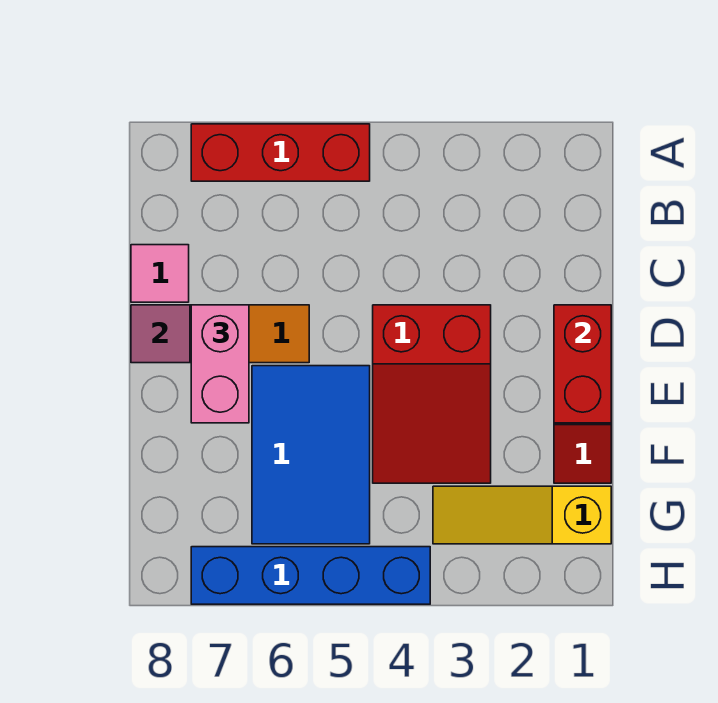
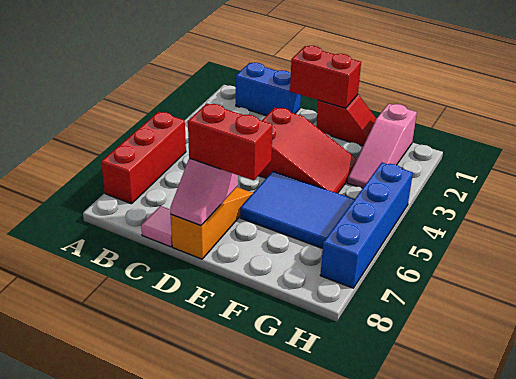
none -> blue brick B1:C1 level 1
pink brick D7:E7 level 3 -> red brick D7:E7 level 3
yellow slope G1:G3 level 1 top 1 -> pink slope G1:G3 level 1 top 1

